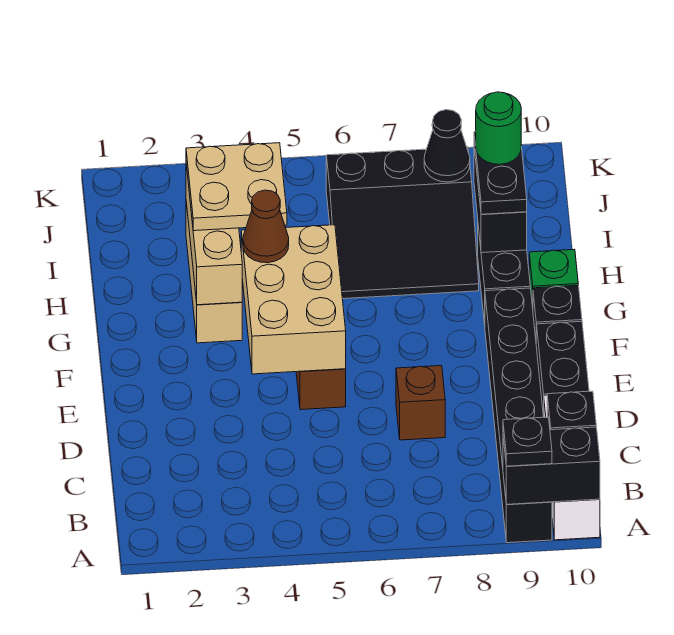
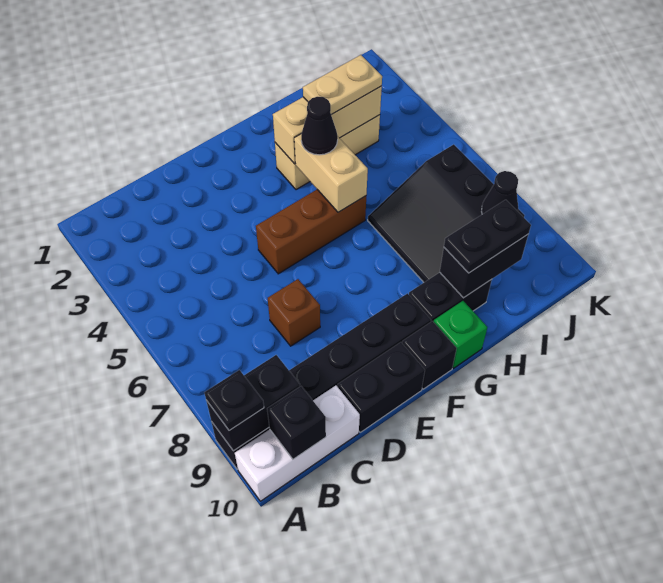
black brick A9:A10 level 2 -> black brick A9:B9 level 2
tan brick E4:G5 level 2 -> tan brick G4:G5 level 2
brown cone G4 level 3 -> black cone G4 level 3
tan plate H3:I4 level 3 -> tan plate H3:I3 level 3
green round brick I9 level 4 -> none

